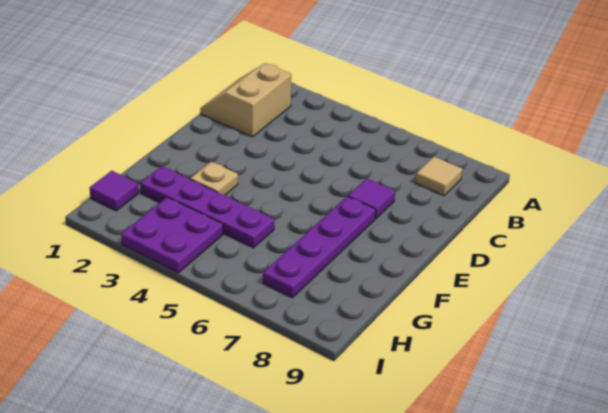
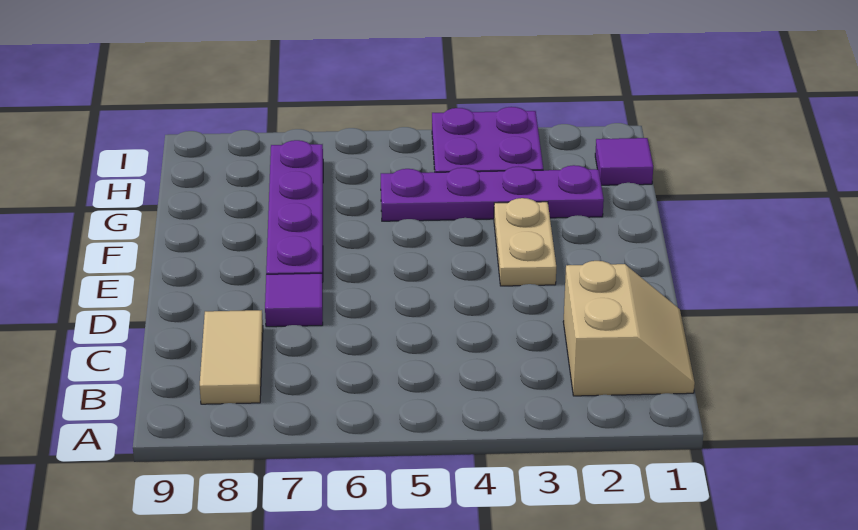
tan tile B8 level 1 -> tan tile B8:C8 level 1
tan plate F3 level 1 -> tan plate E3:F3 level 1

